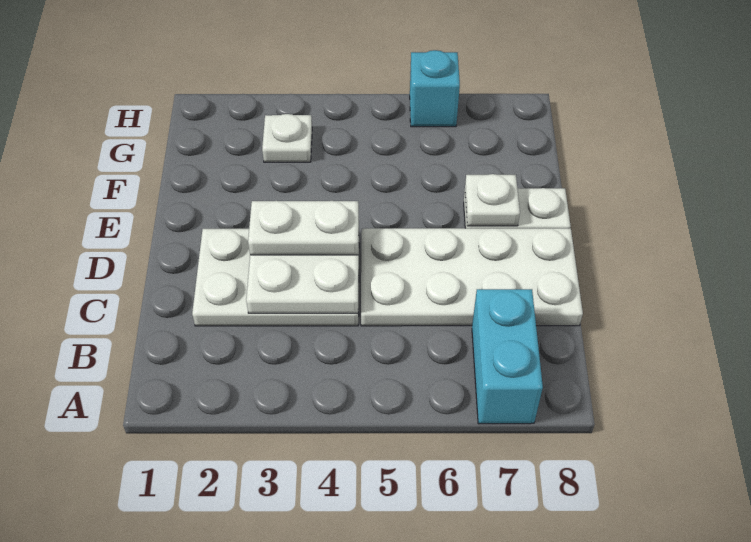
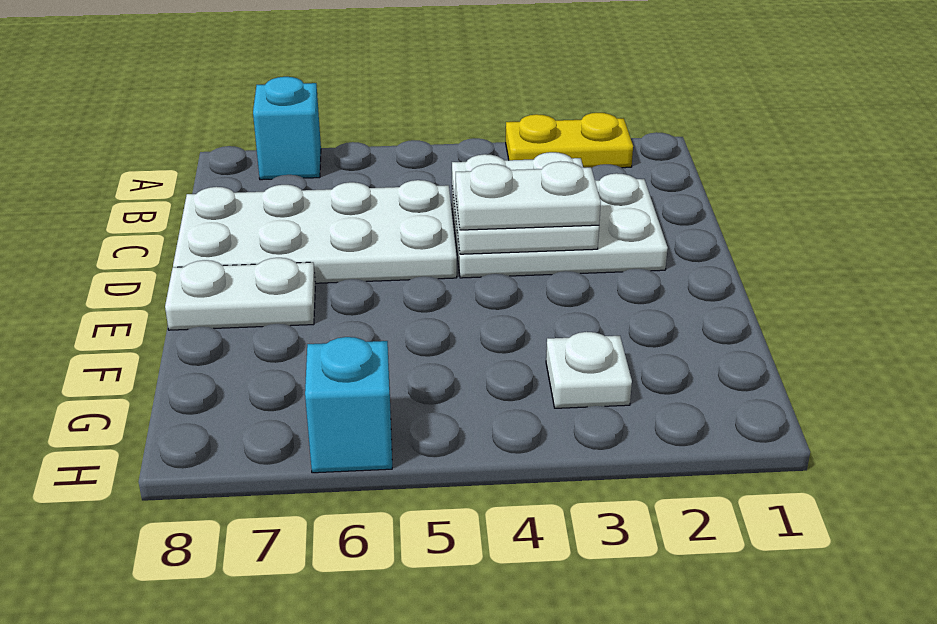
none -> yellow plate A2:A3 level 1
cyan brick A7:B7 level 1 -> cyan brick A7 level 1
white plate E7 level 2 -> none

